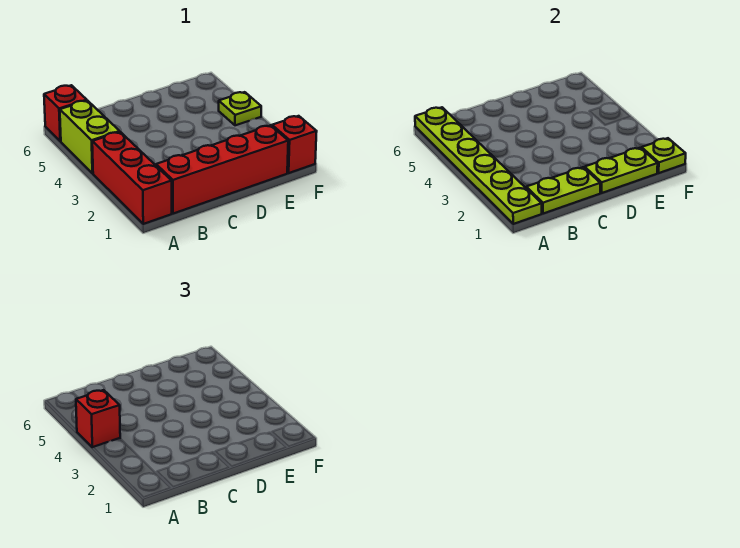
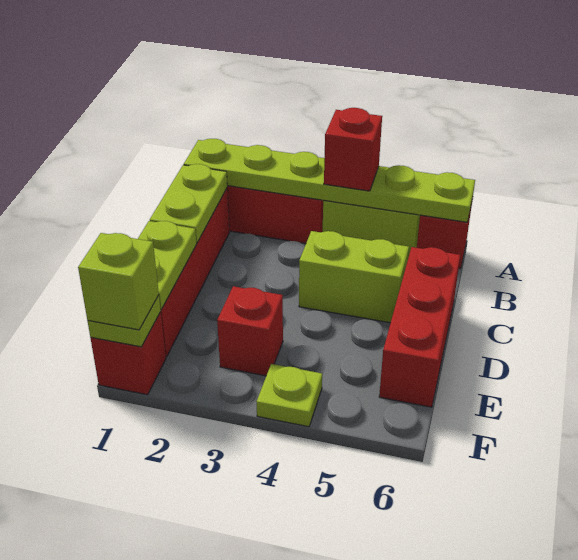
none -> lime brick C4:C5 level 1
none -> red brick C6:E6 level 1
none -> red brick E3 level 1
none -> lime brick F1 level 3

